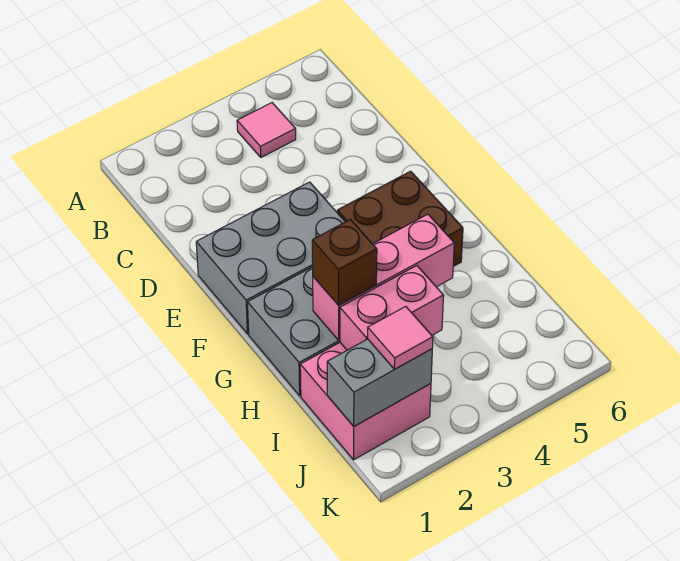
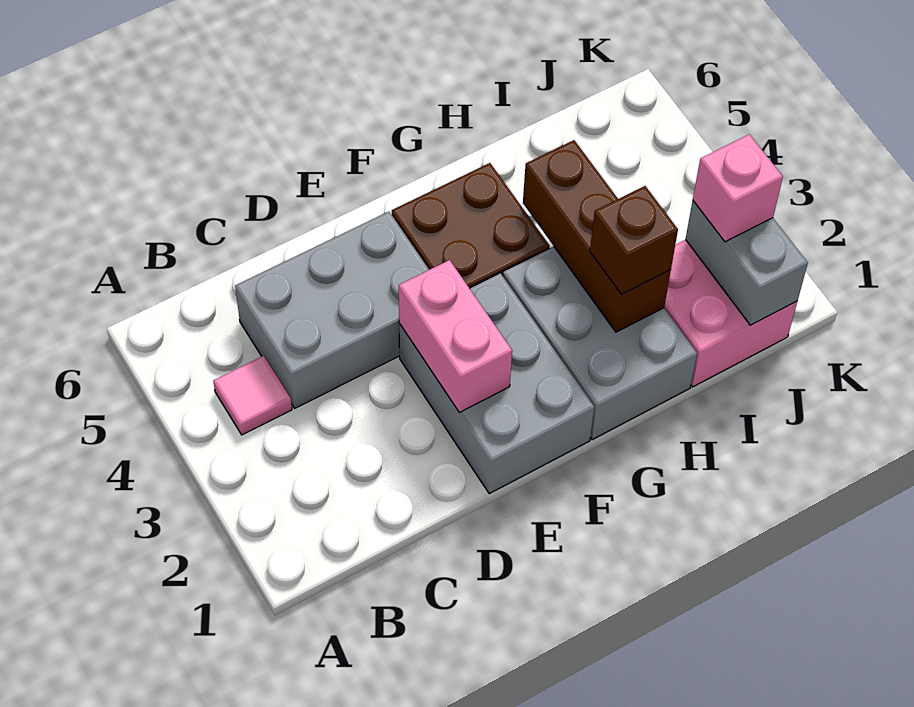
none -> grey brick C4:E5 level 1
pink brick H2:H4 level 2 -> brown brick H2:H4 level 2
pink brick I2:I3 level 2 -> pink brick E2:E3 level 2
pink tile J2 level 3 -> pink brick J2 level 3

